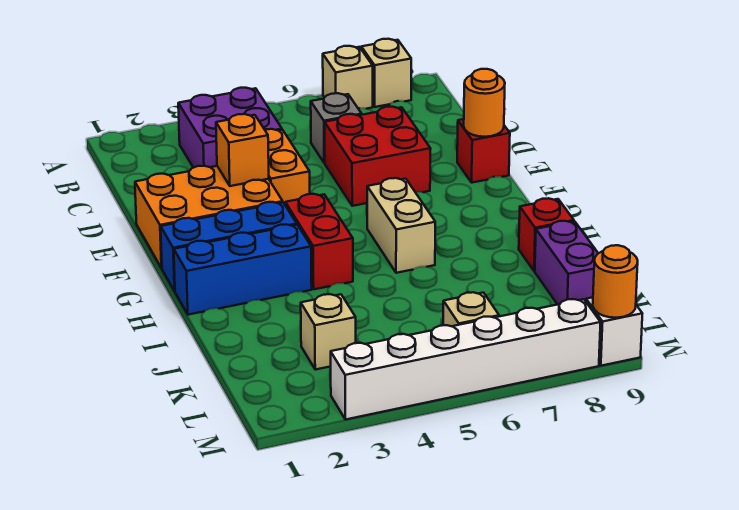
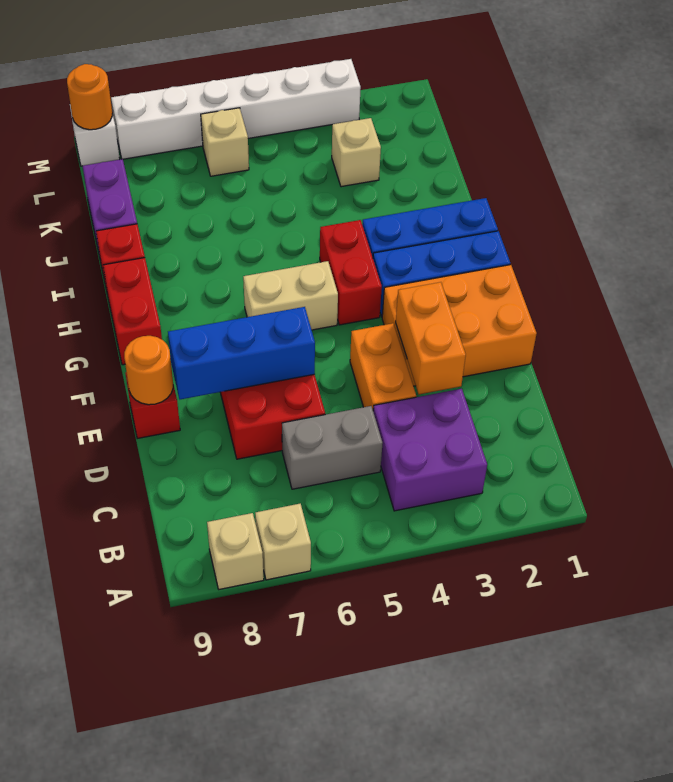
grey brick C6 level 1 -> grey brick C5:C6 level 1
orange brick E3 level 2 -> orange brick D3:E3 level 2
none -> blue brick E6:E8 level 2
tan brick G6:H6 level 1 -> tan brick G5:G6 level 1
none -> red brick G9:H9 level 1

